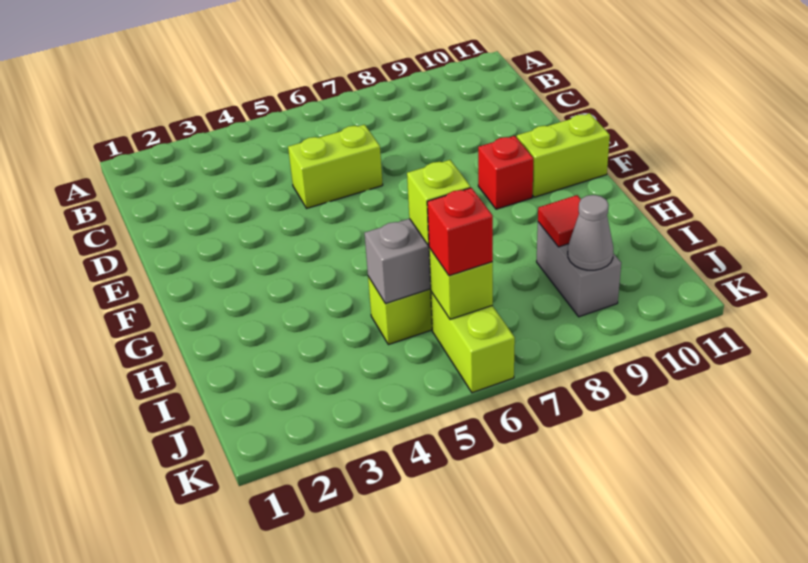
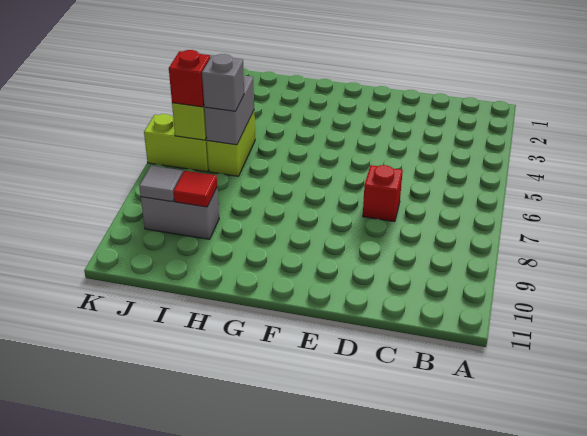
lime brick D5:D6 level 1 -> none
red brick F9 level 1 -> red brick D7 level 1
lime brick F10:F11 level 1 -> none
lime brick I6 level 3 -> grey brick I6 level 3
grey cone J9 level 2 -> grey tile J9 level 2

